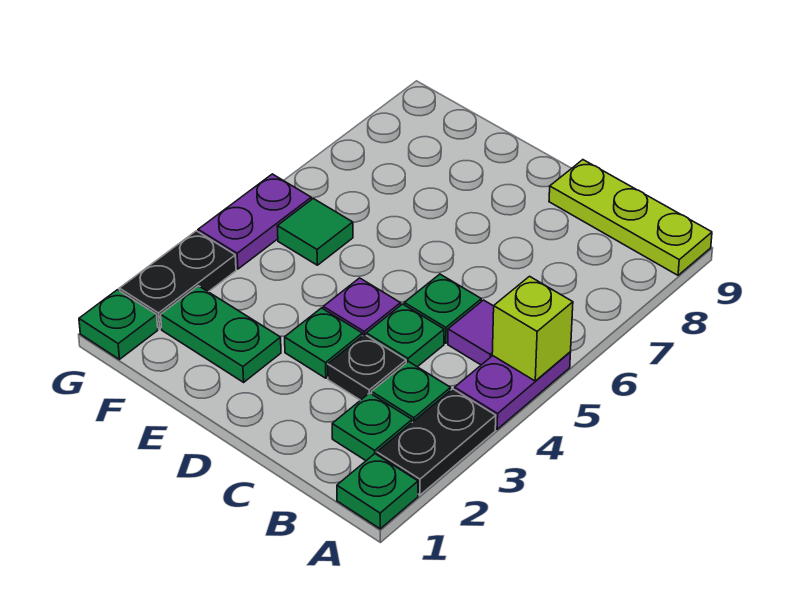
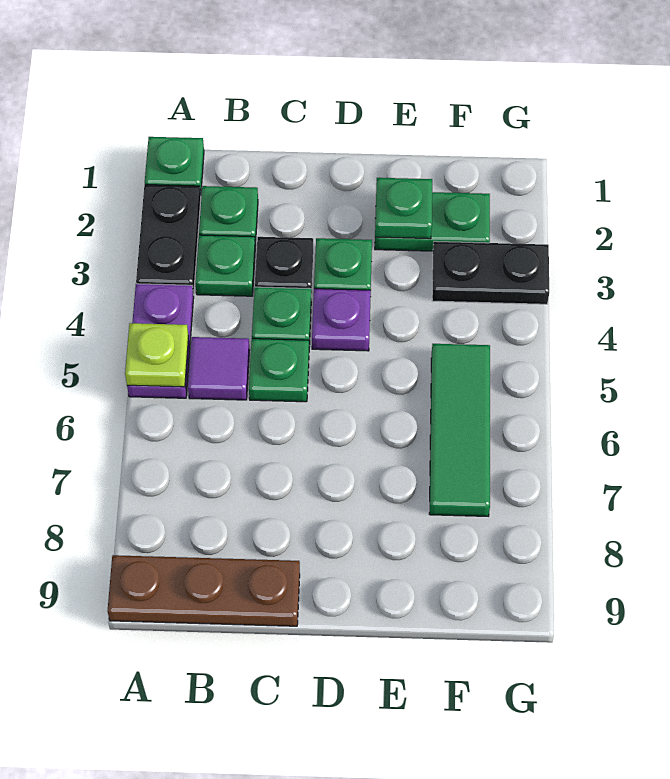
lime brick A5 level 2 -> lime plate A5 level 2
lime plate A9:C9 level 1 -> brown plate A9:C9 level 1
green tile F5 level 1 -> green tile F5:F7 level 1
green plate G1 level 1 -> green plate E2 level 2
black plate G2:G3 level 1 -> black plate F3:G3 level 1
purple plate G4:G5 level 1 -> none

